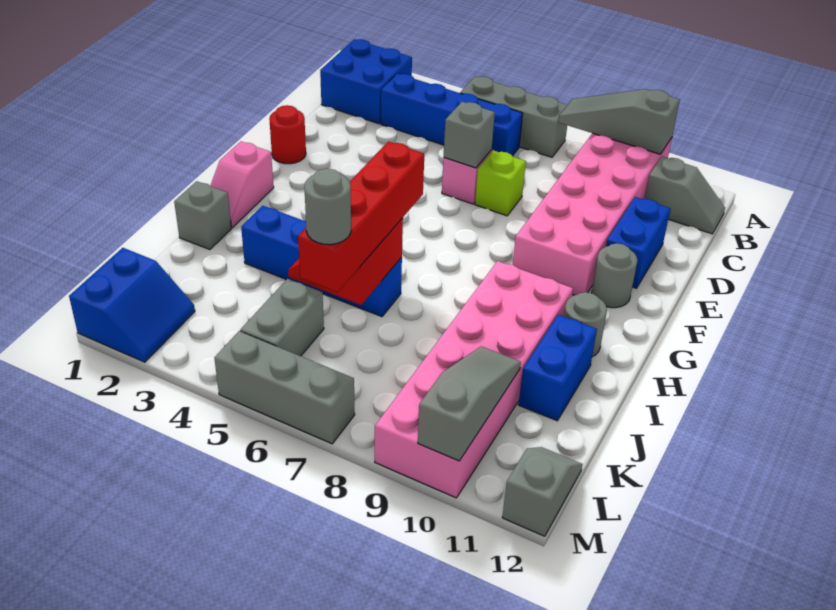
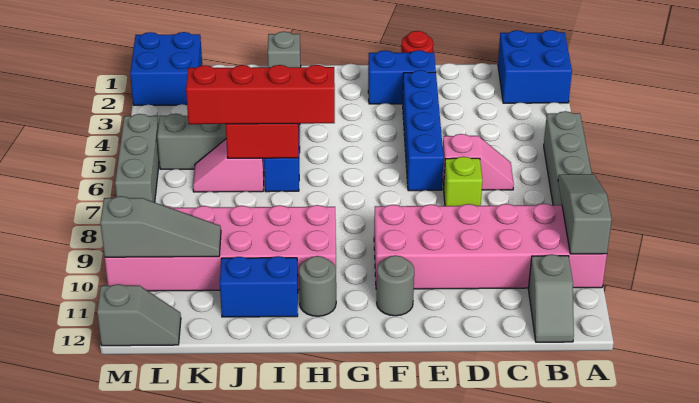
blue brick B3:B6 level 1 -> blue brick E3:E6 level 1
grey brick D6 level 2 -> none
blue brick D11:E11 level 1 -> blue brick E2:F2 level 1
pink slope G1:H1 level 1 top G -> pink slope J6:K6 level 1 top J
grey round brick K6 level 4 -> none
blue slope L1:M2 level 1 top 1 -> blue brick L1:M2 level 1

